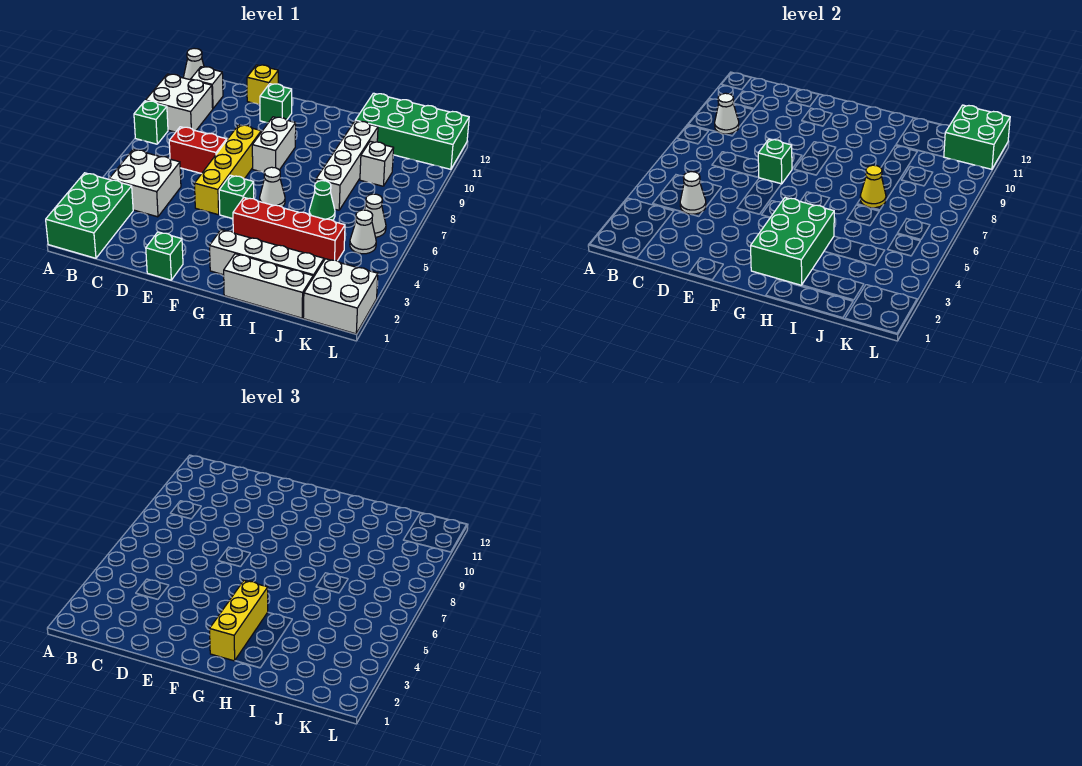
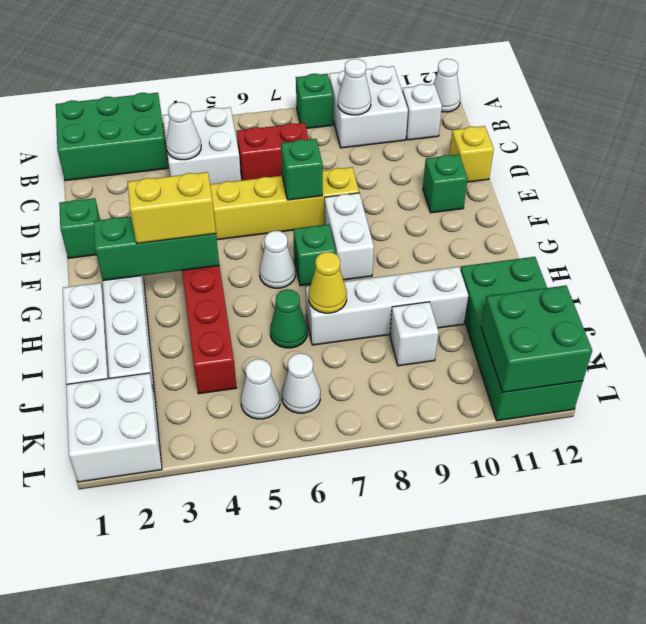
red brick C7:D7 level 1 -> red brick C6:C7 level 1
green brick F5 level 1 -> green brick G7 level 1
white brick F8:F9 level 1 -> white brick F8:G8 level 1
green brick G2:H4 level 2 -> green brick G2:G4 level 2
yellow brick G2:G4 level 3 -> yellow brick G3:G4 level 3

